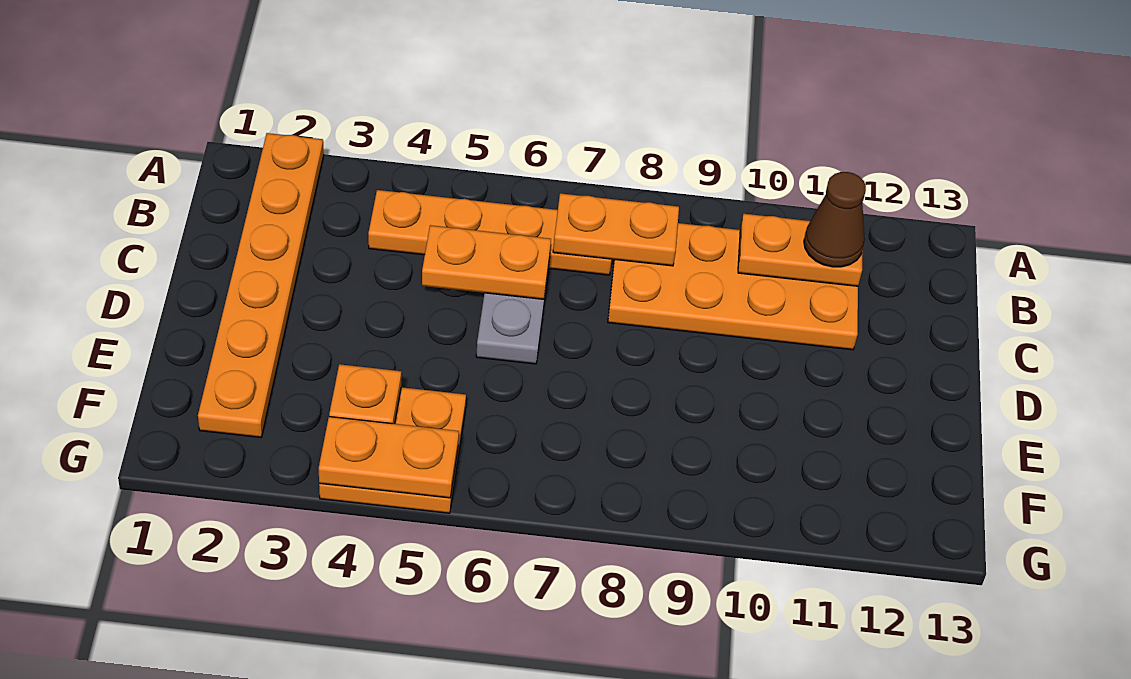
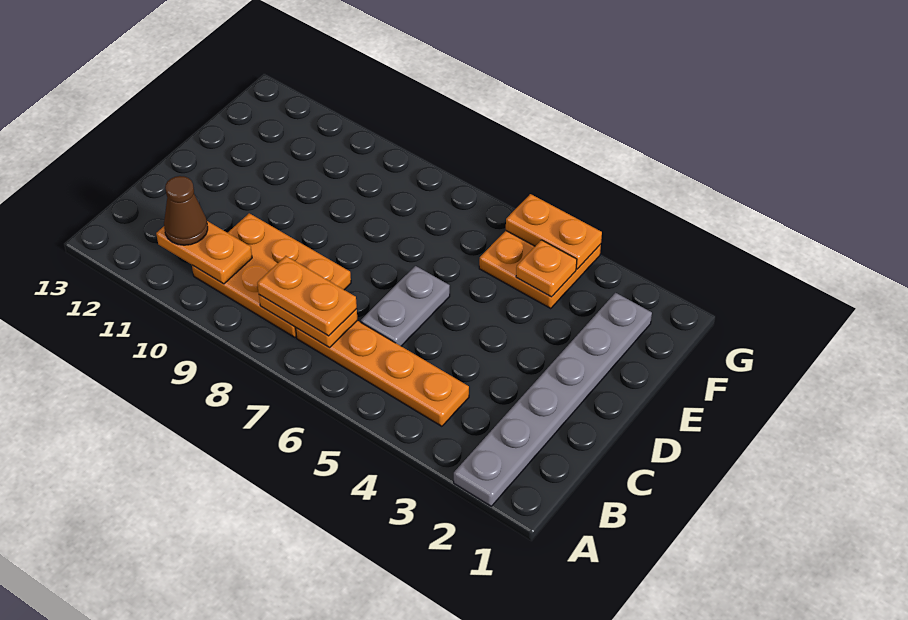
orange plate A2:F2 level 1 -> grey plate A2:F2 level 1
orange plate B8:C11 level 1 -> orange plate B8:C10 level 1
orange plate C5:C6 level 2 -> orange plate B7:B8 level 3

